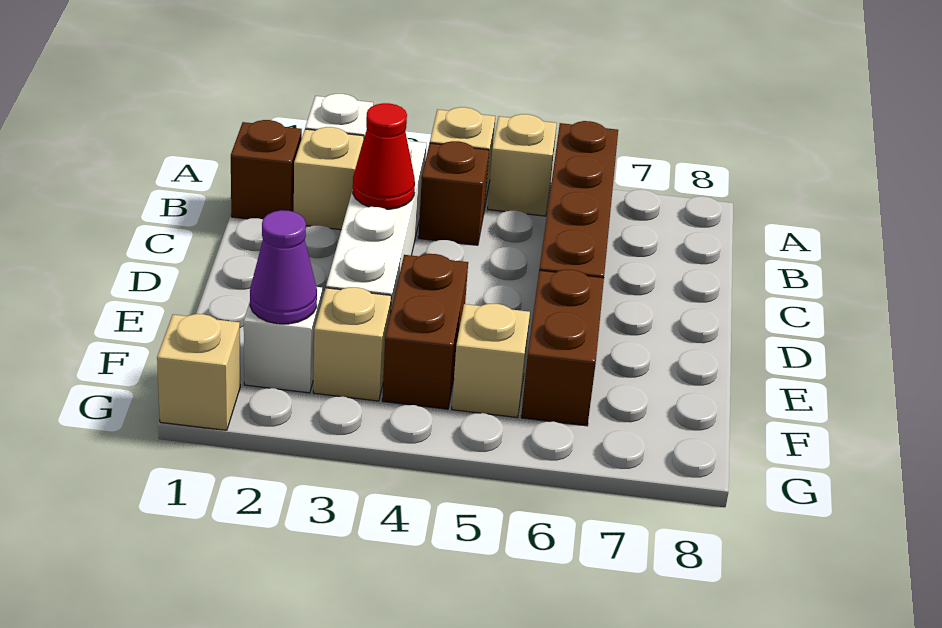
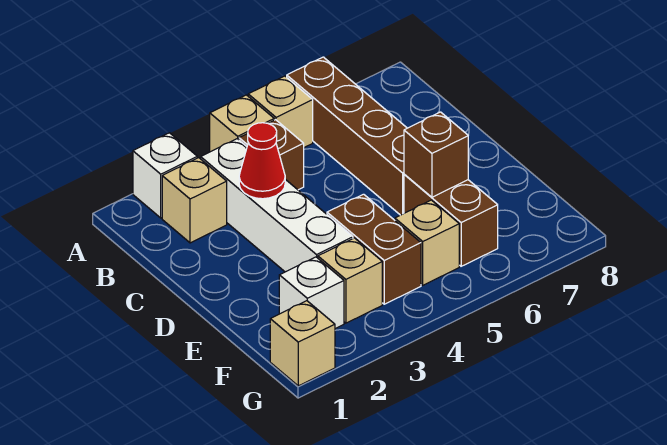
brown brick B1 level 1 -> brown brick E6 level 2
purple cone F2 level 2 -> none

